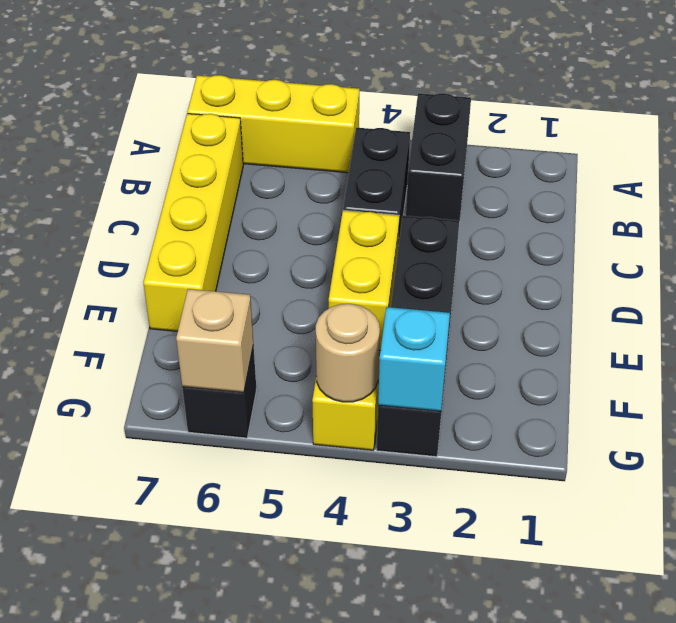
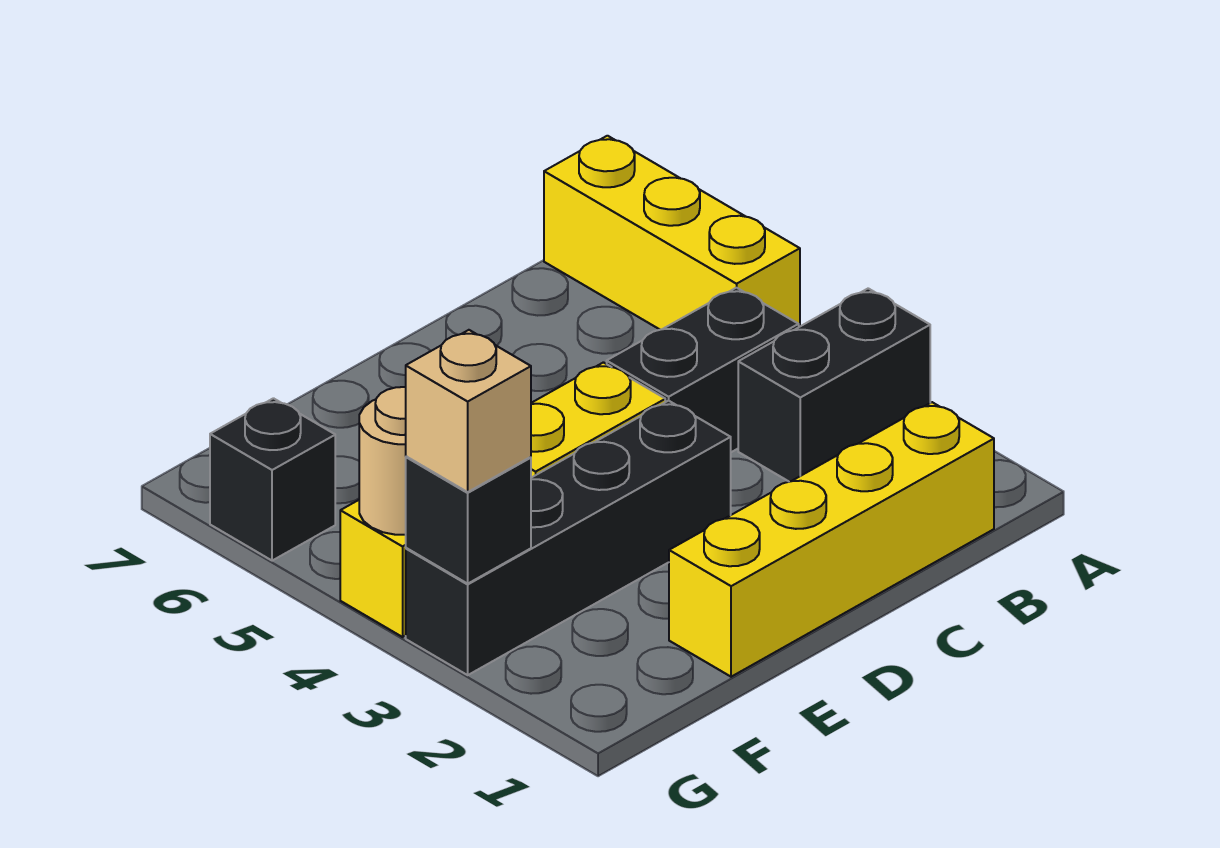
yellow brick B7:E7 level 1 -> yellow brick B1:E1 level 1
cyan brick G3 level 2 -> black brick G3 level 2
tan brick G6 level 2 -> tan brick G3 level 3

